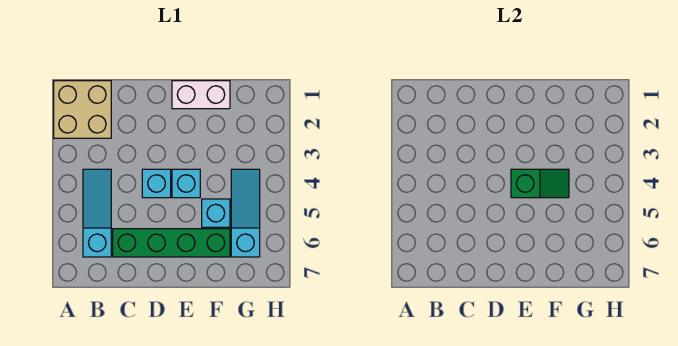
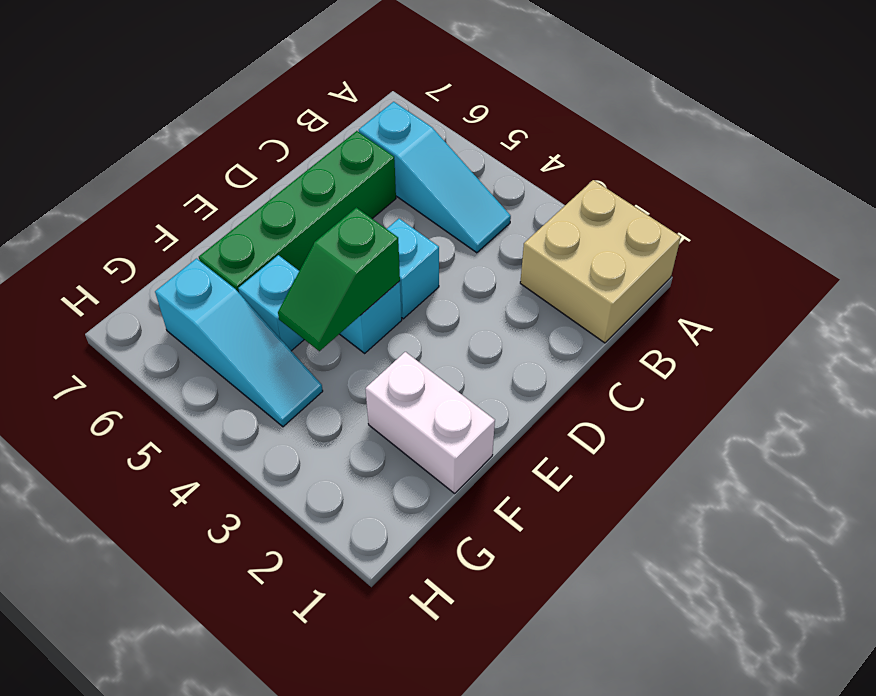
white brick E1:F1 level 1 -> white brick F1:F2 level 1

